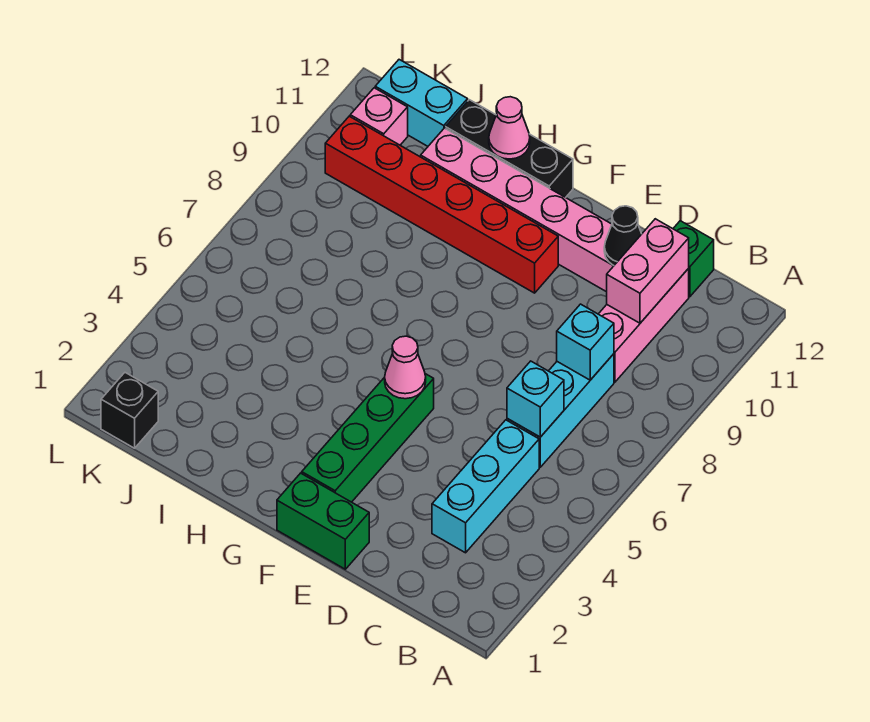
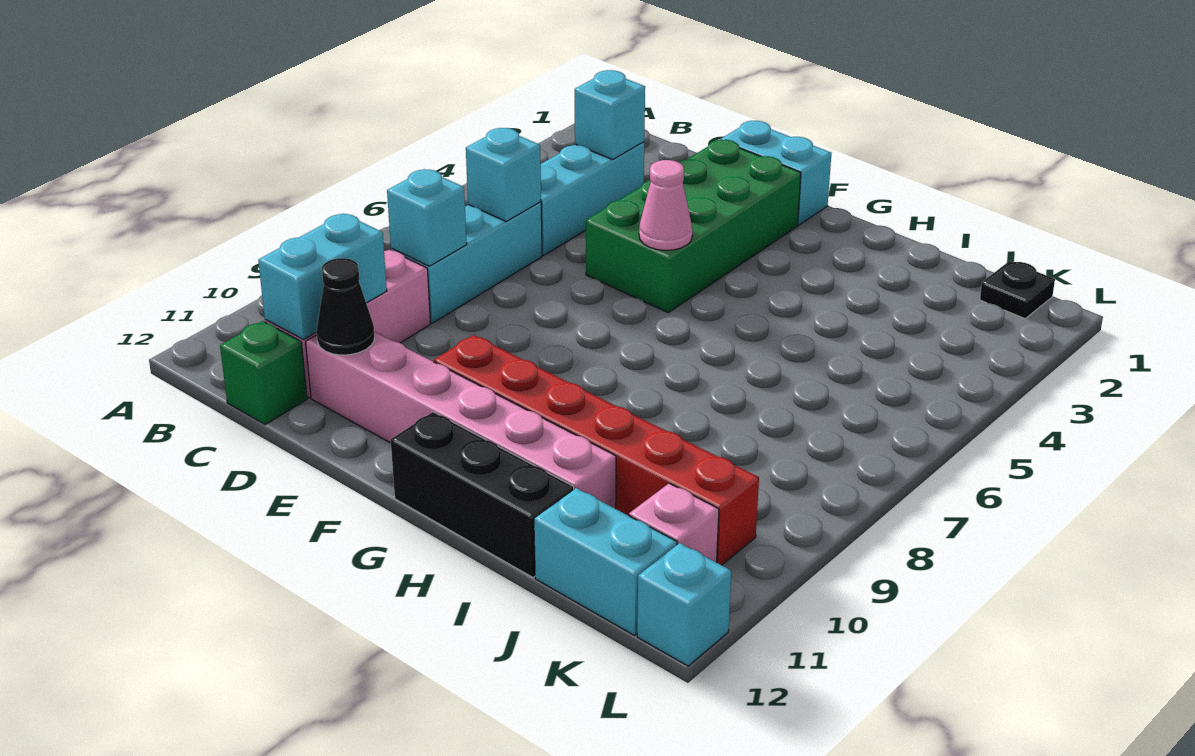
none -> cyan brick C3 level 2
pink brick C10:C11 level 2 -> cyan brick C10:C11 level 2
green brick E1:F1 level 1 -> cyan brick E1:F1 level 1
green brick F2:F5 level 1 -> green brick E2:F5 level 1
pink cone H12 level 2 -> none
black brick K1 level 1 -> black plate K1 level 1
none -> cyan brick L12 level 1

